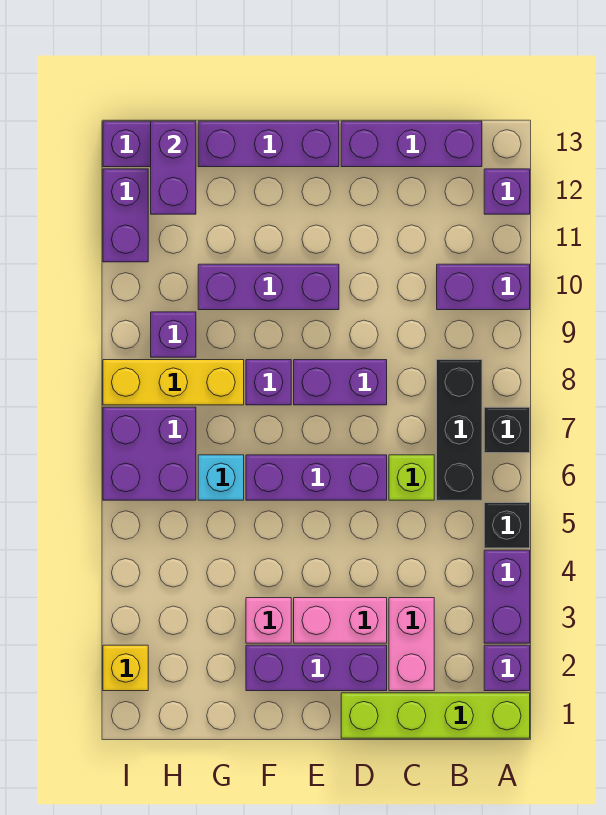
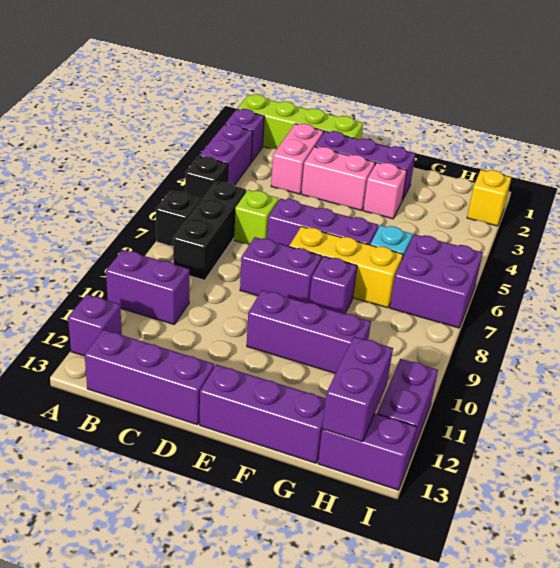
yellow brick G8:I8 level 1 -> yellow brick E7:G7 level 1
purple brick H9 level 1 -> none

